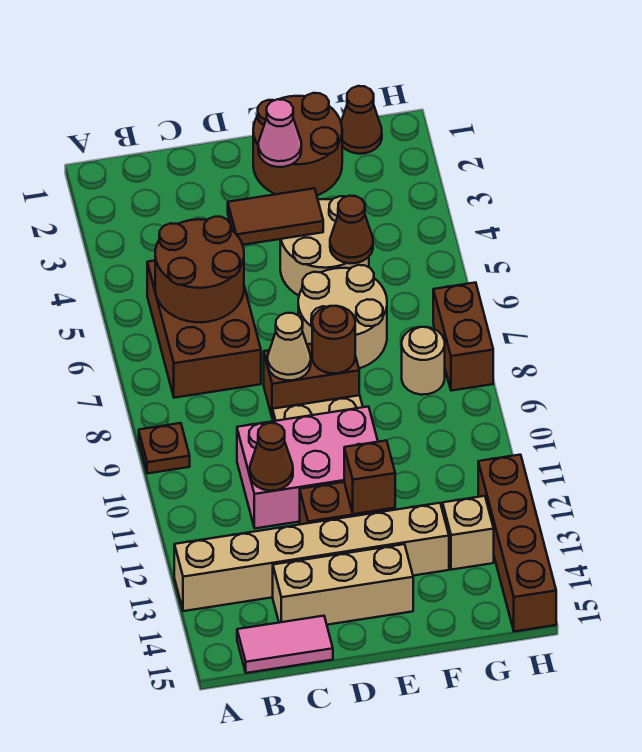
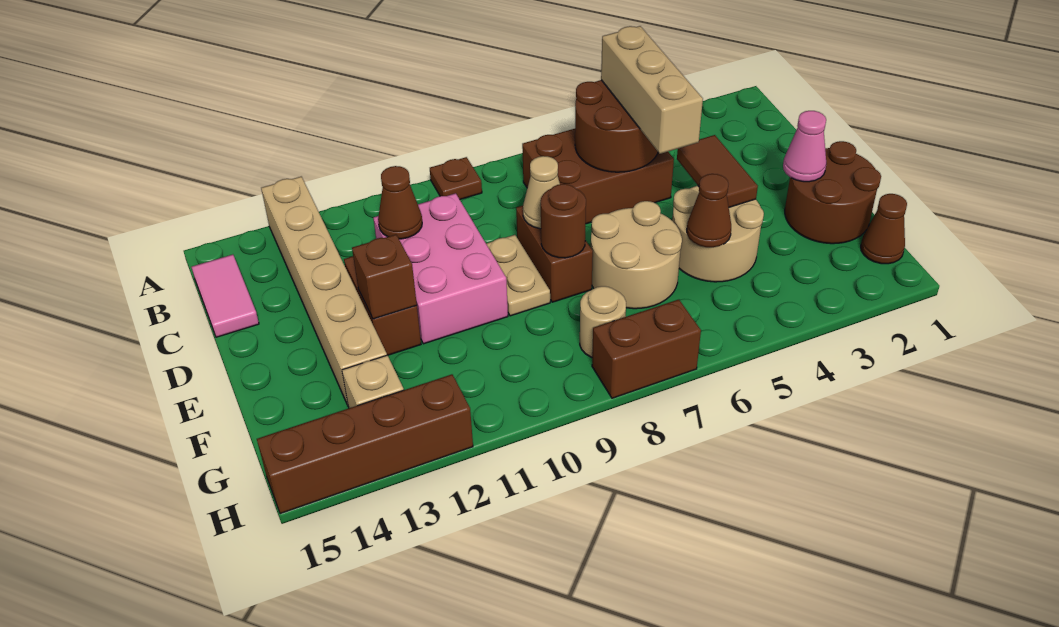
tan brick C14:E14 level 1 -> tan brick B5:D5 level 3

